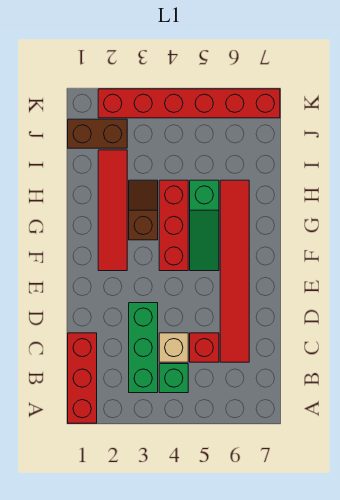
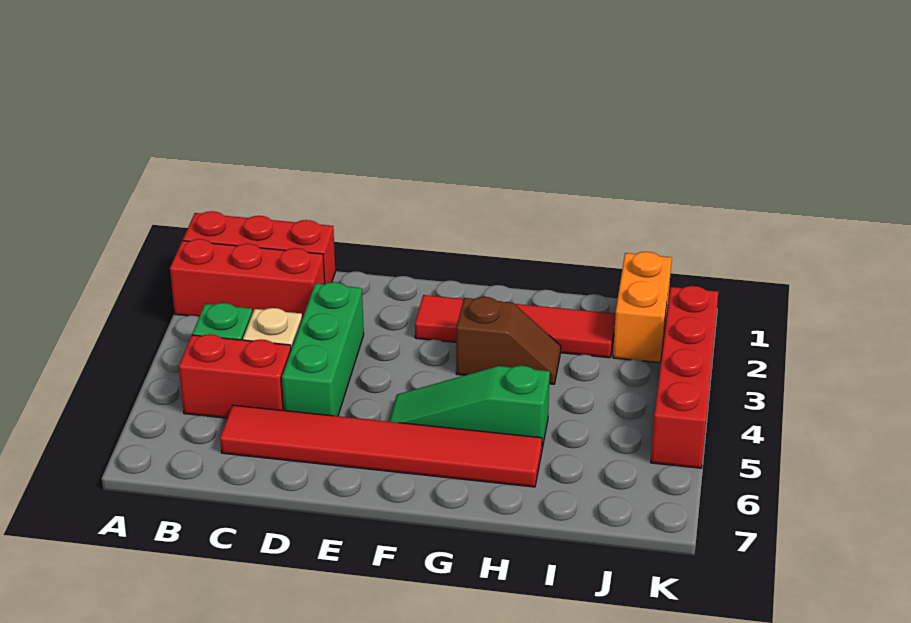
green brick B3:D3 level 1 -> green brick D3:D5 level 1
red brick C5 level 1 -> red brick B5:C5 level 1
red brick F4:H4 level 1 -> red brick A2:C2 level 1
brown brick J1:J2 level 1 -> orange brick J1:J2 level 1
red brick K2:K7 level 1 -> red brick K2:K5 level 1

